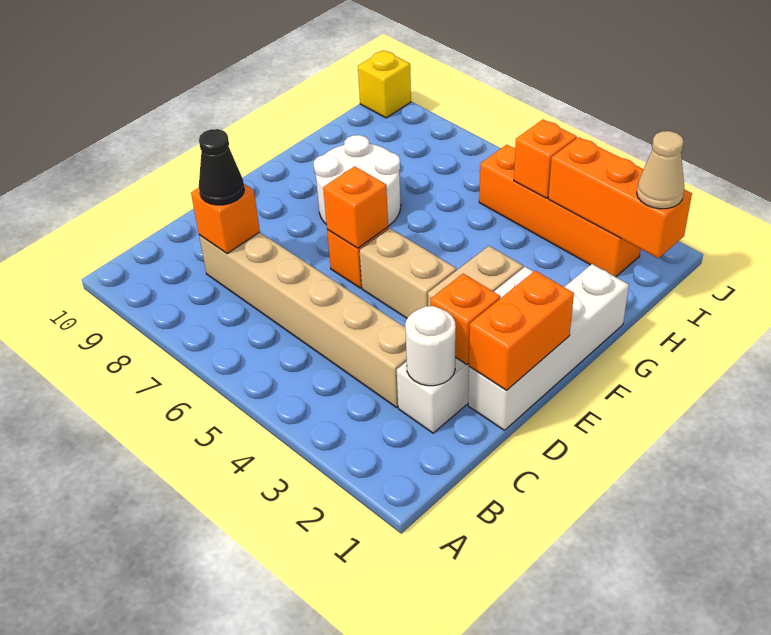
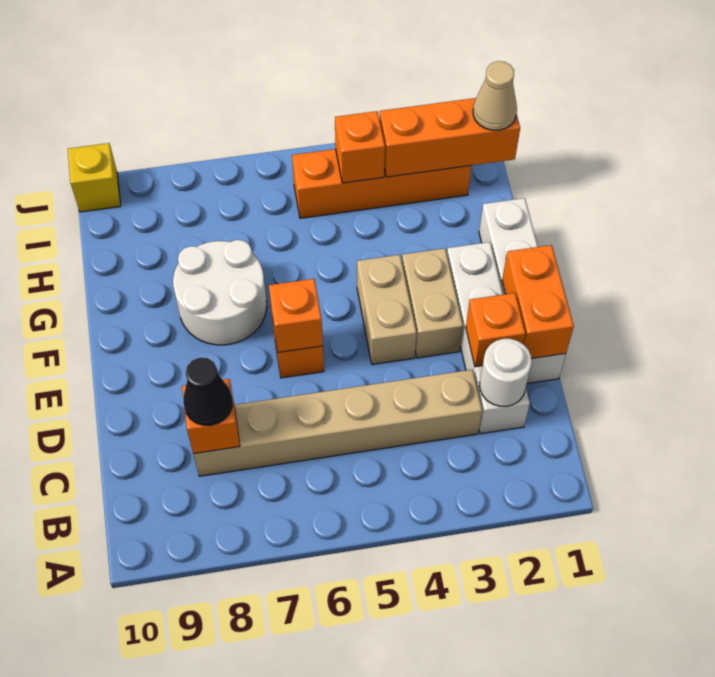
tan brick E4:E5 level 1 -> tan brick E4:F4 level 1

